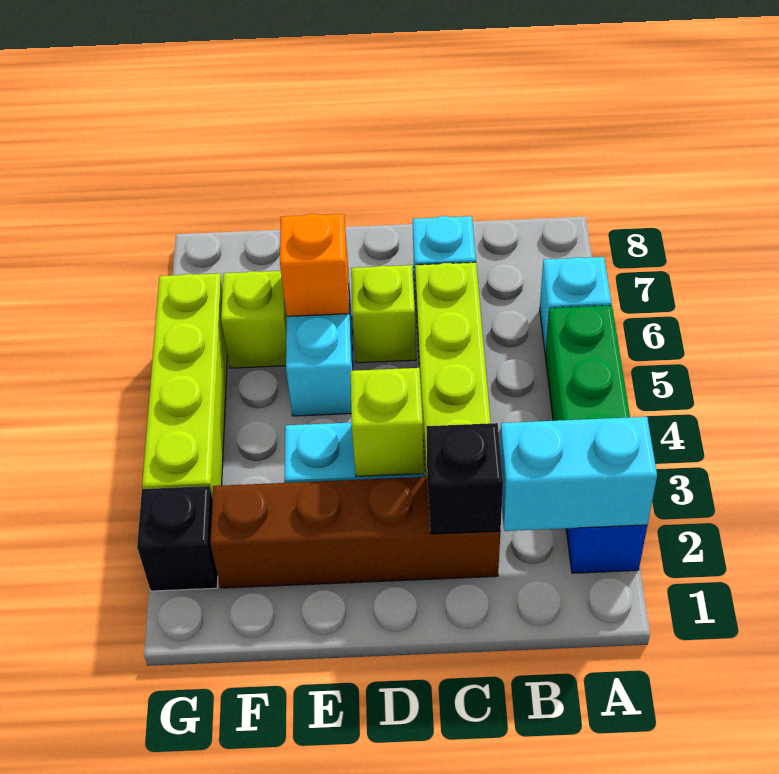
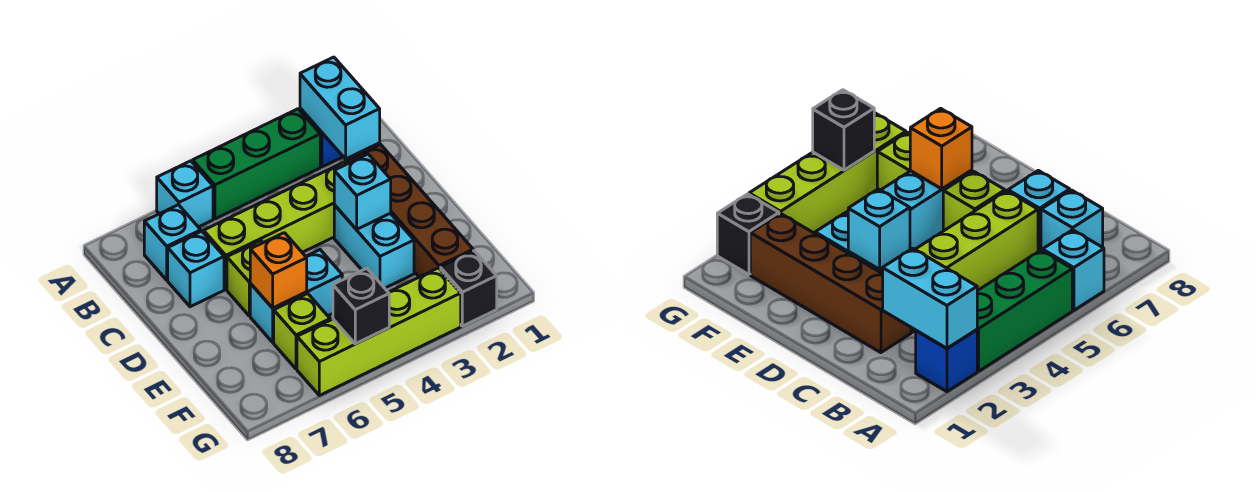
none -> cyan brick B7 level 1
black brick C2 level 2 -> black brick G5 level 2
lime brick D3 level 2 -> cyan brick D3 level 2

